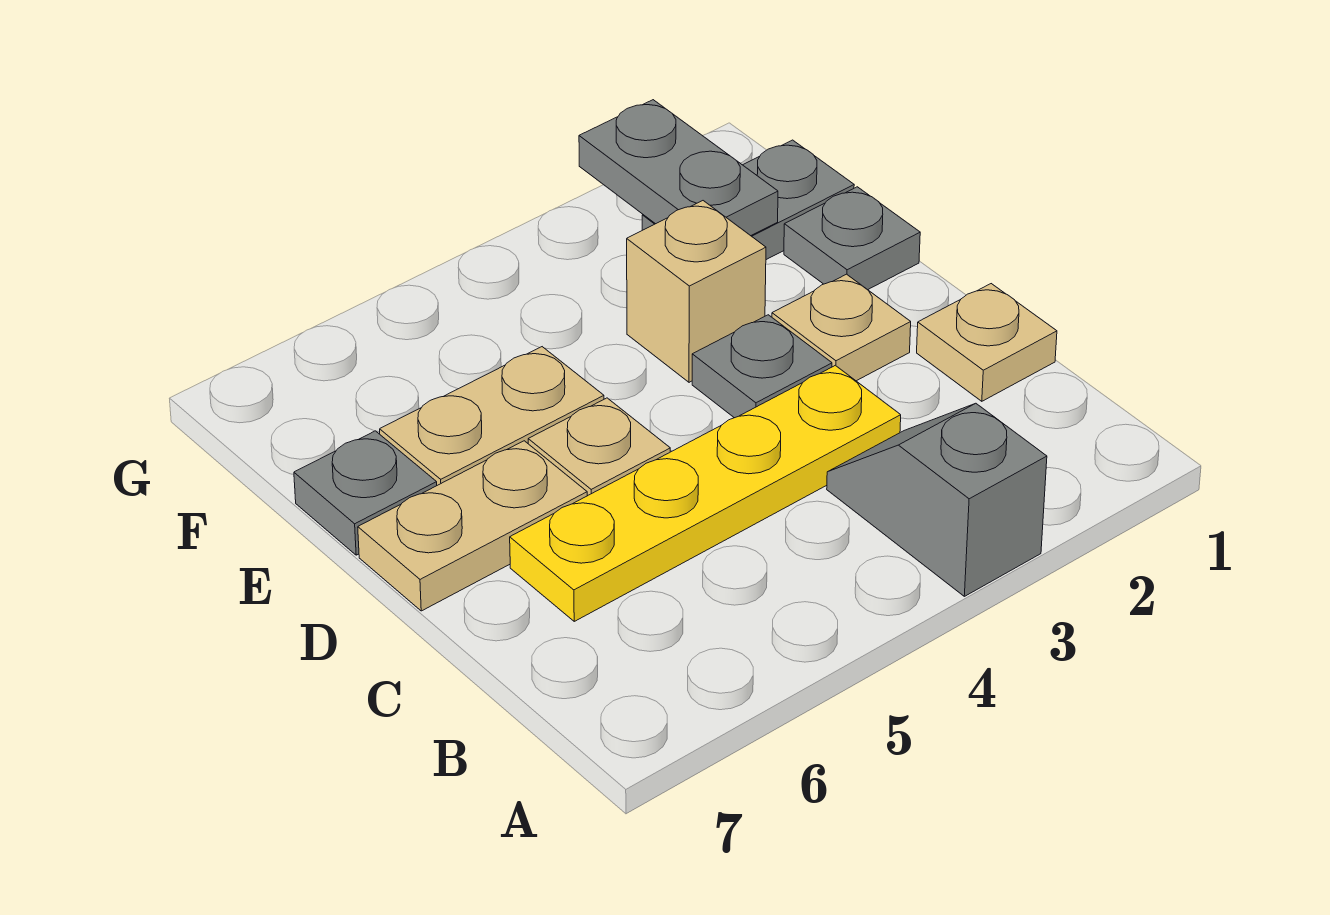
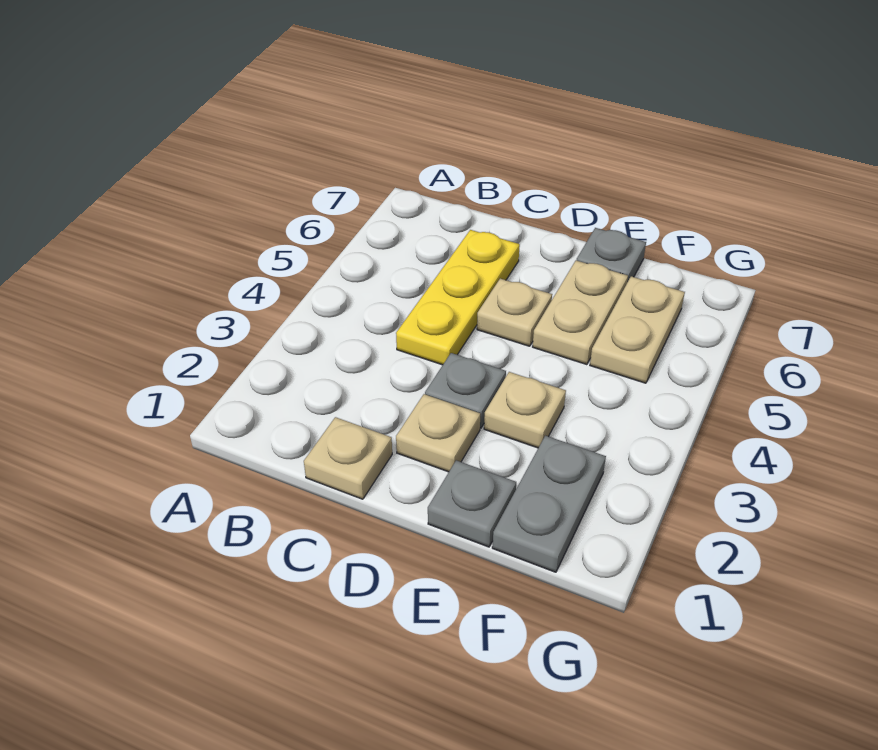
grey slope A3:B3 level 1 top A -> none
yellow plate C3:C6 level 1 -> yellow plate C4:C6 level 1
tan plate D6:D7 level 1 -> tan plate F5:F6 level 1
tan brick E3 level 1 -> tan plate E3 level 1
grey plate F2:G2 level 2 -> none

